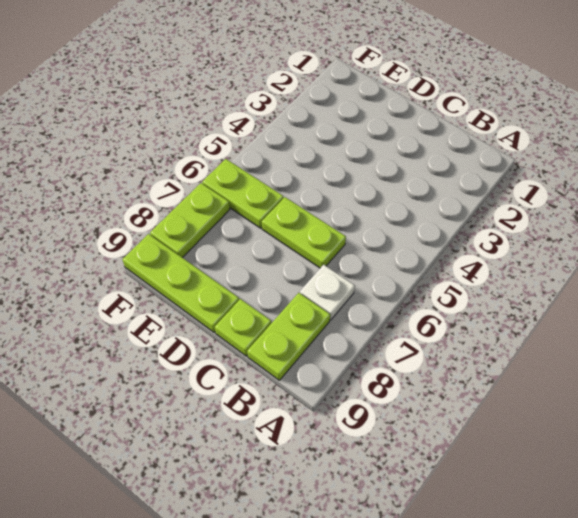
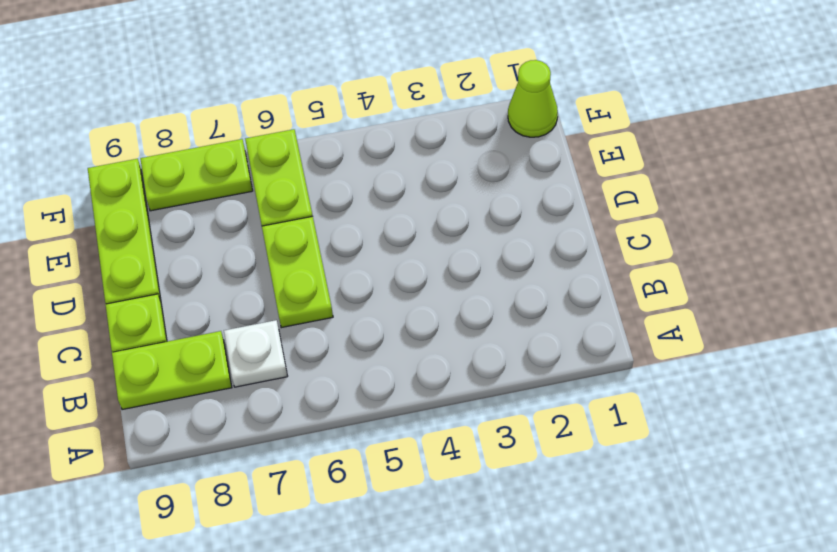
none -> lime cone F1 level 1

